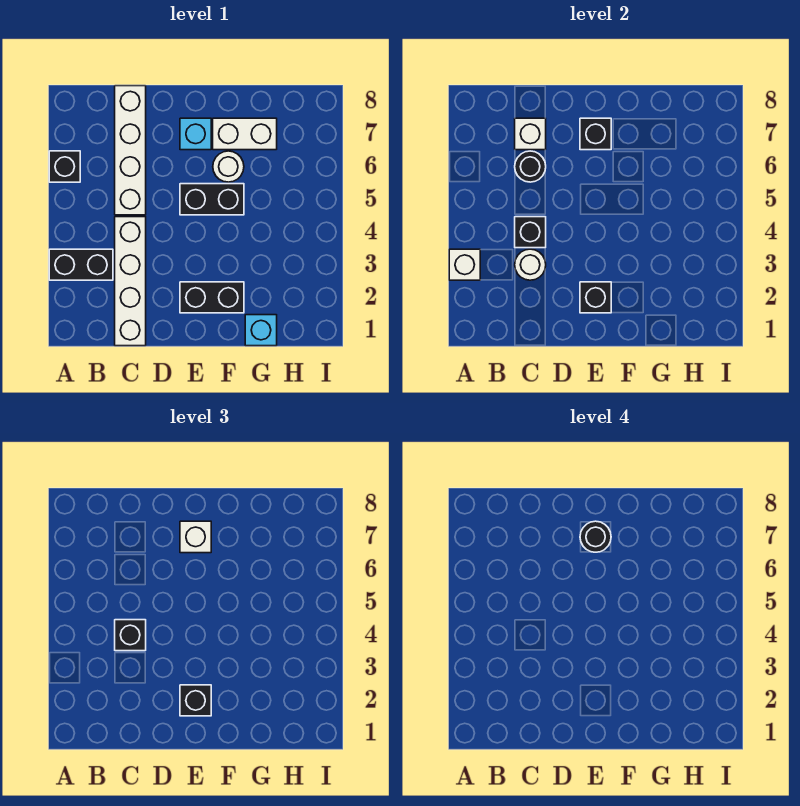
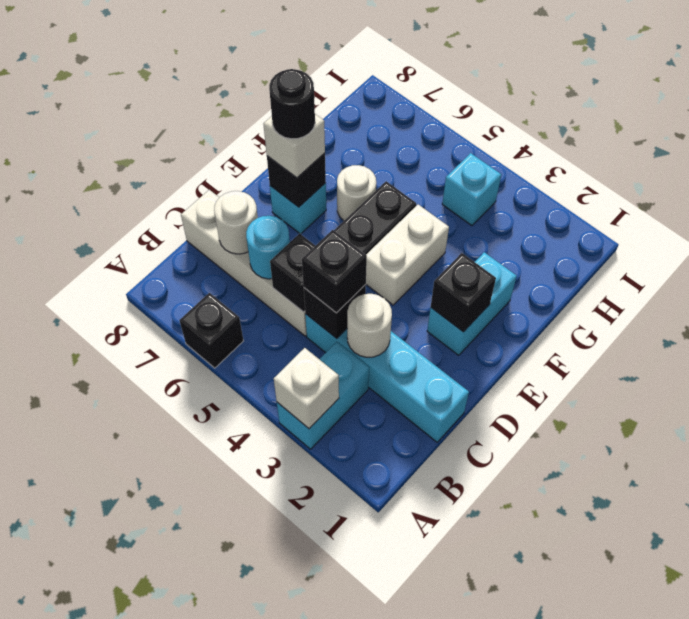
black brick A3:B3 level 1 -> cyan brick A3:B3 level 1
white brick C1:C4 level 1 -> cyan brick C1:C4 level 1
black round brick C6 level 2 -> cyan round brick C6 level 2
white brick C7 level 2 -> white round brick C7 level 2
black brick E2:F2 level 1 -> cyan brick E2:F2 level 1
black brick E2 level 3 -> black brick C5 level 2
white brick F7:G7 level 1 -> white brick E4:F4 level 1
cyan brick G1 level 1 -> cyan brick H4 level 1

